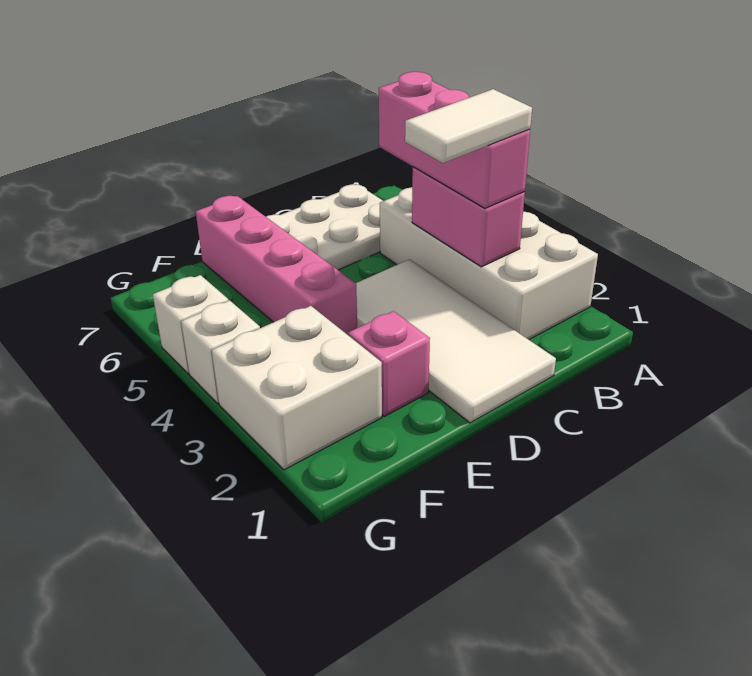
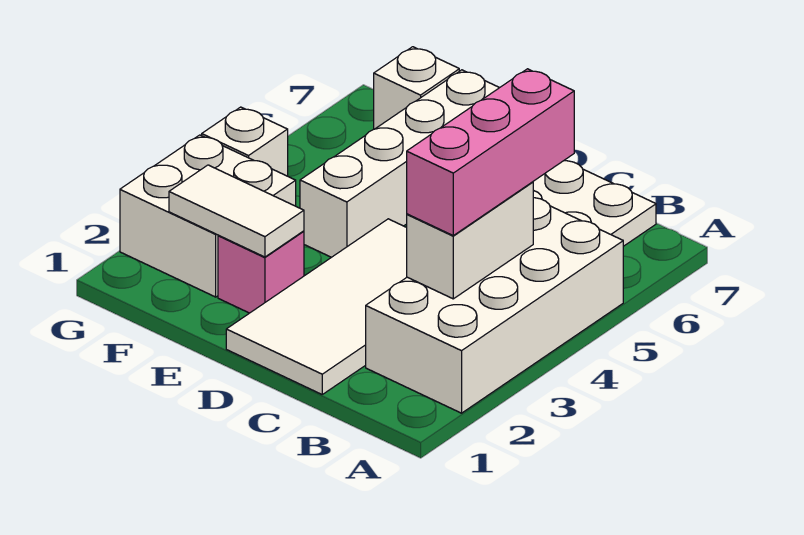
pink brick B3:B4 level 2 -> white brick B3:B4 level 2
white tile B3:C3 level 4 -> white tile E2:F2 level 2
pink brick E4:E7 level 1 -> white brick E4:E7 level 1
white brick G5 level 1 -> white brick F7 level 1

